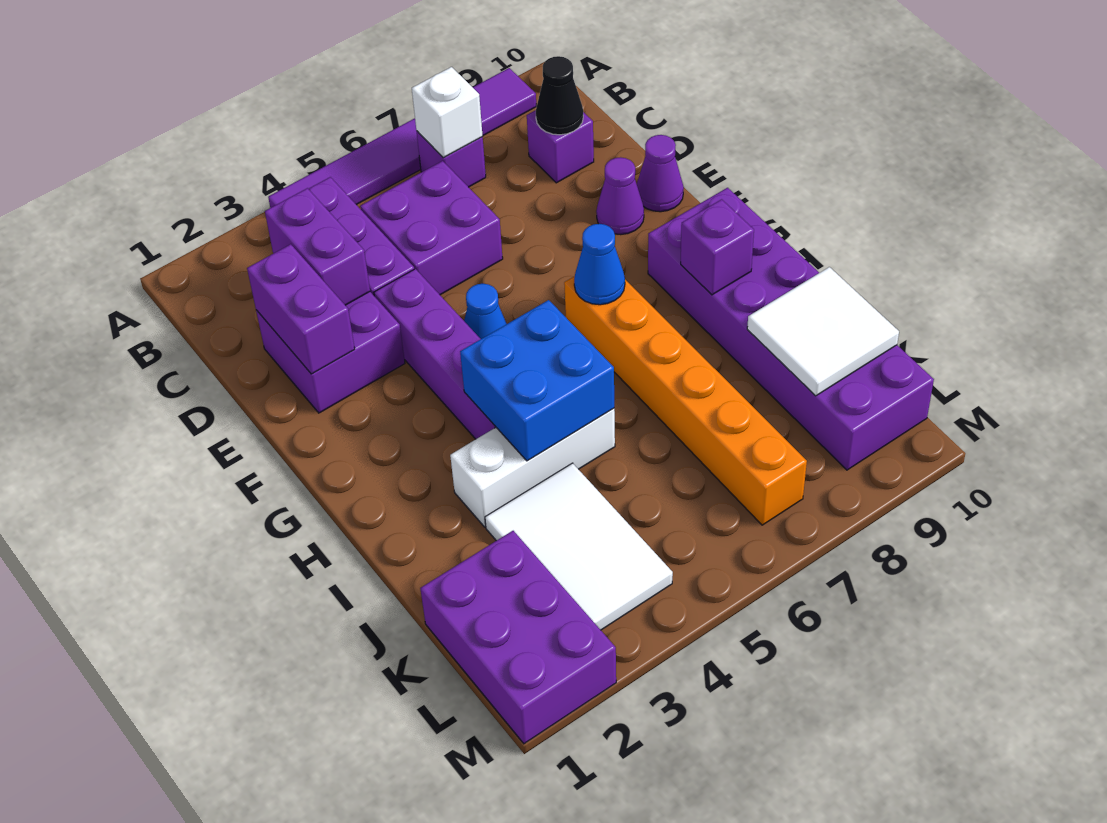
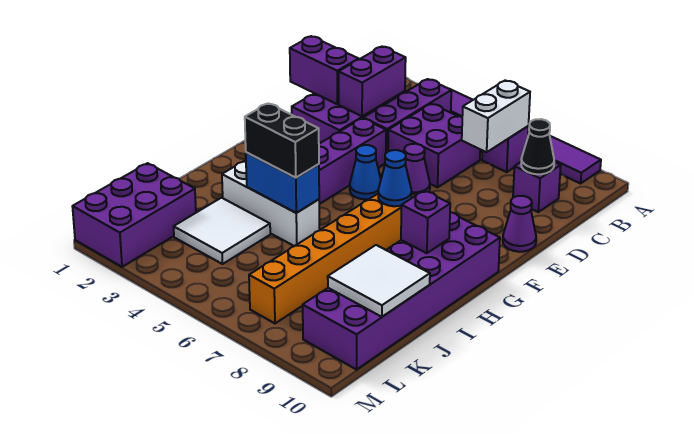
white brick B7 level 2 -> white brick B7:C7 level 2
purple brick D2:E2 level 2 -> purple brick D1:D2 level 2
purple cone E9 level 1 -> purple cone E6 level 1
blue brick H4:I5 level 2 -> blue brick I4:I5 level 2
none -> black brick I4:I5 level 3
white tile J3:L4 level 1 -> white tile J3:K4 level 1

